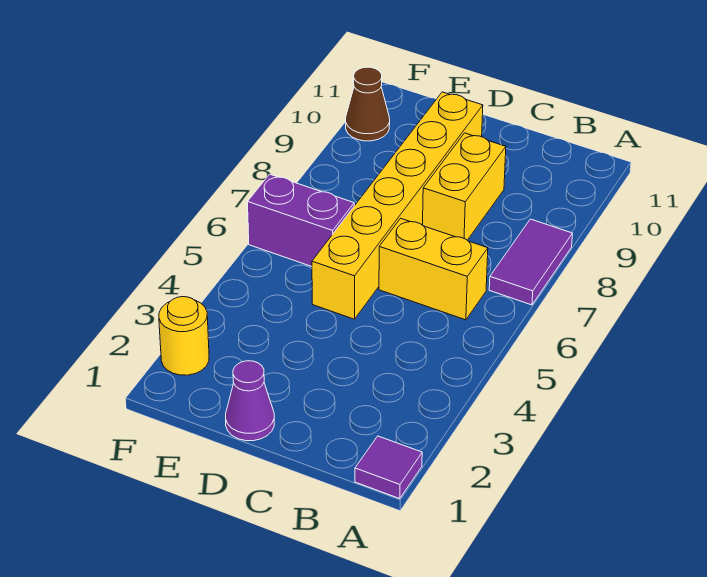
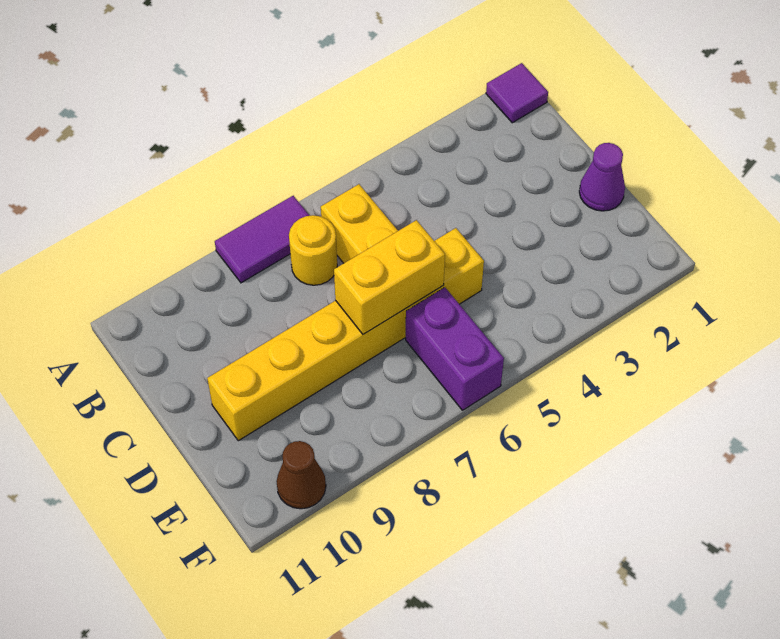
yellow brick C8:C9 level 1 -> yellow brick D6:D7 level 2
yellow round brick F2 level 1 -> yellow round brick B7 level 1

